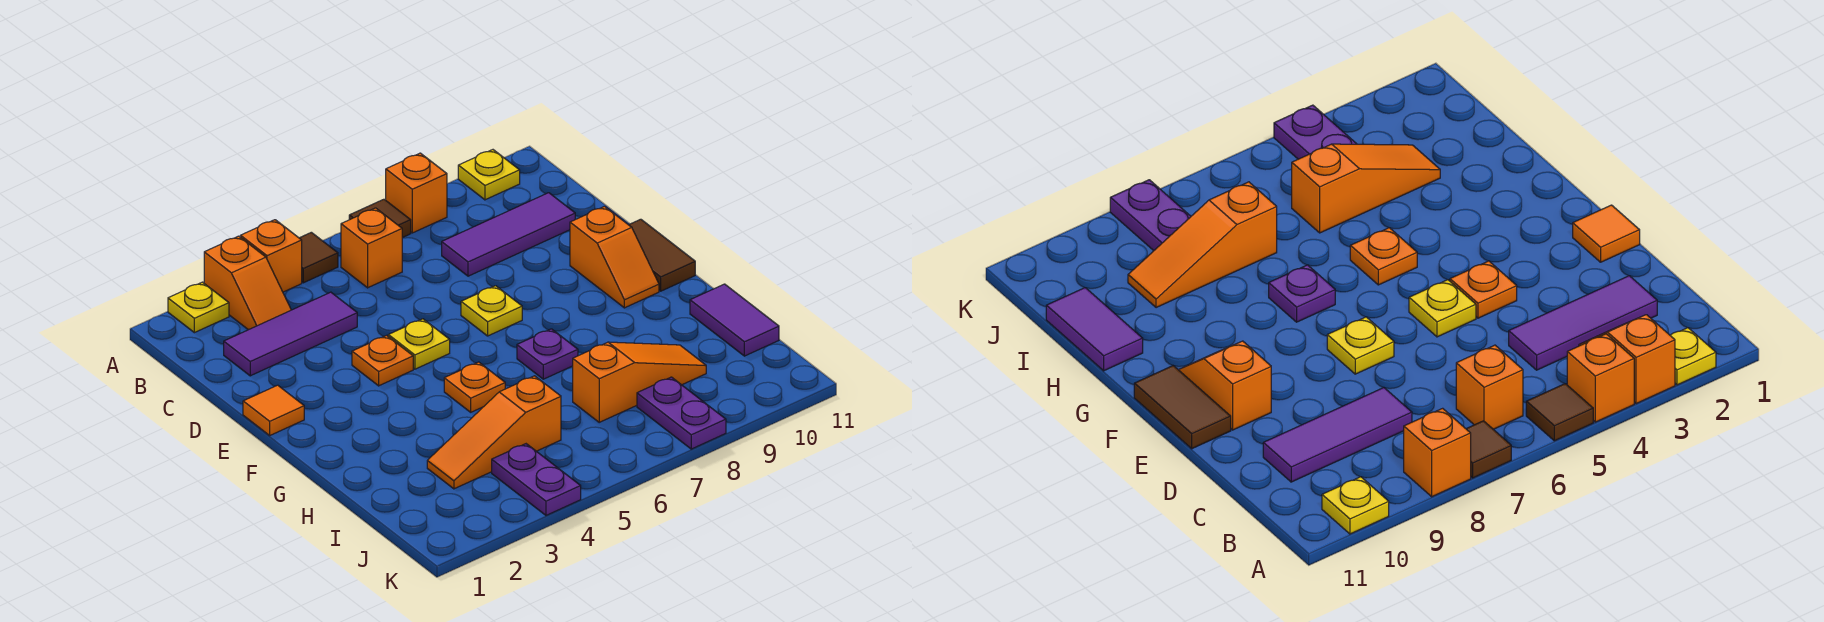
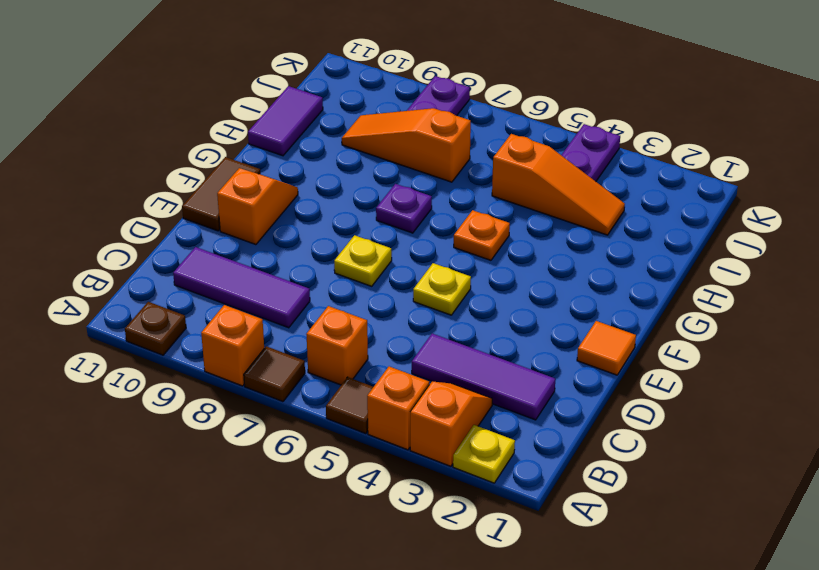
yellow plate A10 level 1 -> brown plate A10 level 1
orange plate E4 level 1 -> none

